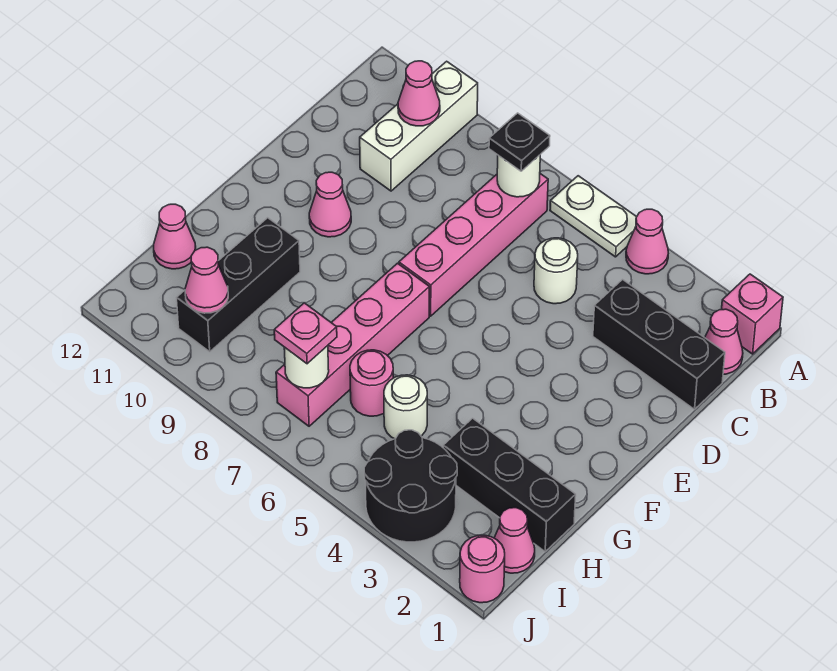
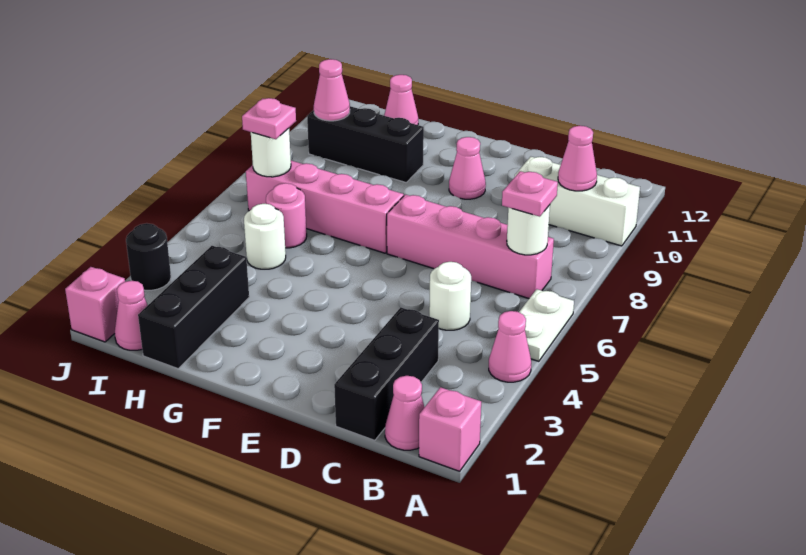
black plate B7 level 3 -> pink plate B7 level 3
black round brick I3:J4 level 1 -> black round brick J3 level 1
pink round brick J1 level 1 -> pink brick J1 level 1

